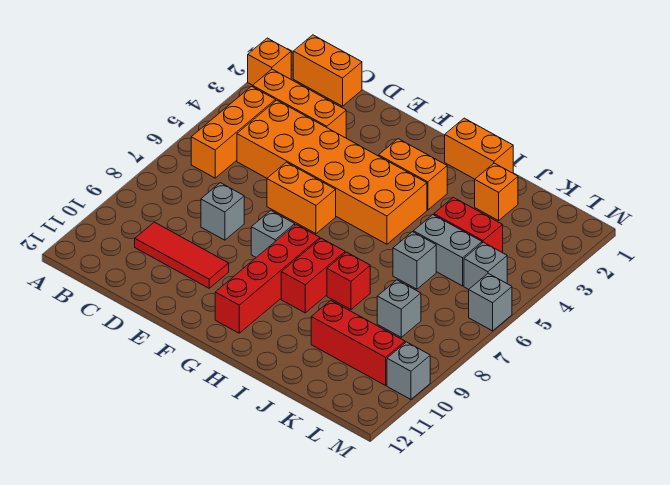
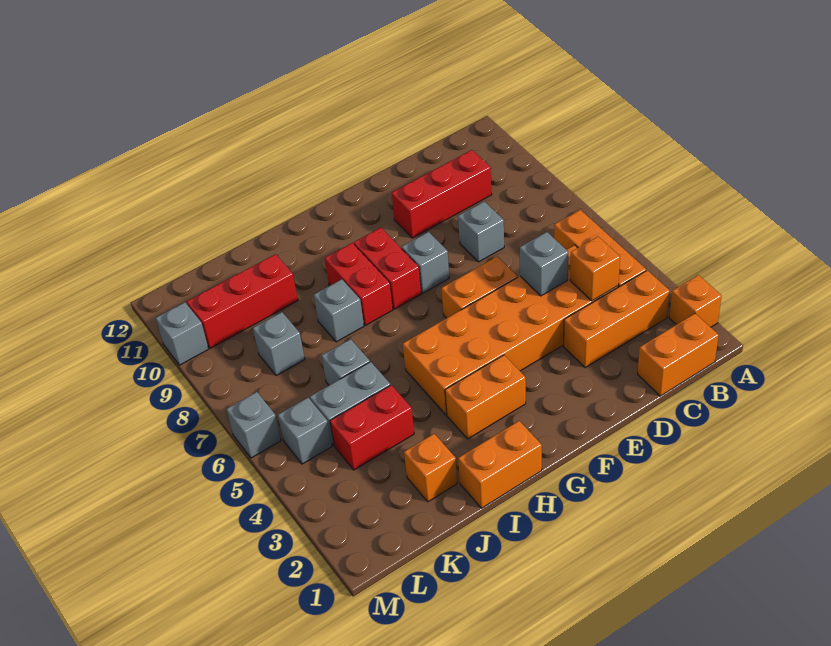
none -> orange brick C4 level 2
red tile C10:E10 level 1 -> red brick C10:E10 level 1
none -> grey brick D5 level 2
red brick G8:G11 level 1 -> red brick G8:G9 level 1
red brick I8 level 1 -> grey brick I8 level 1

